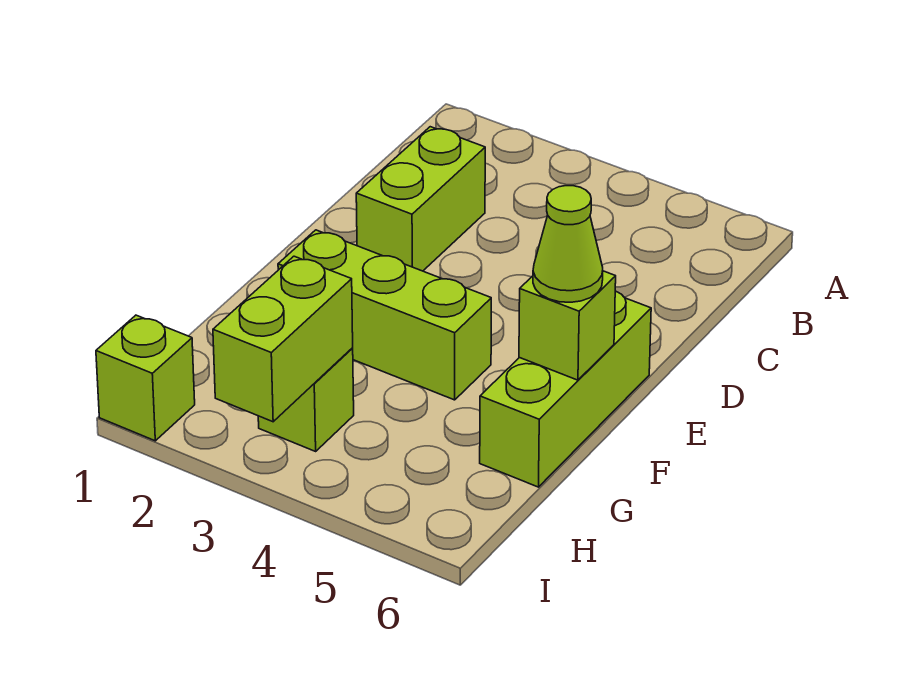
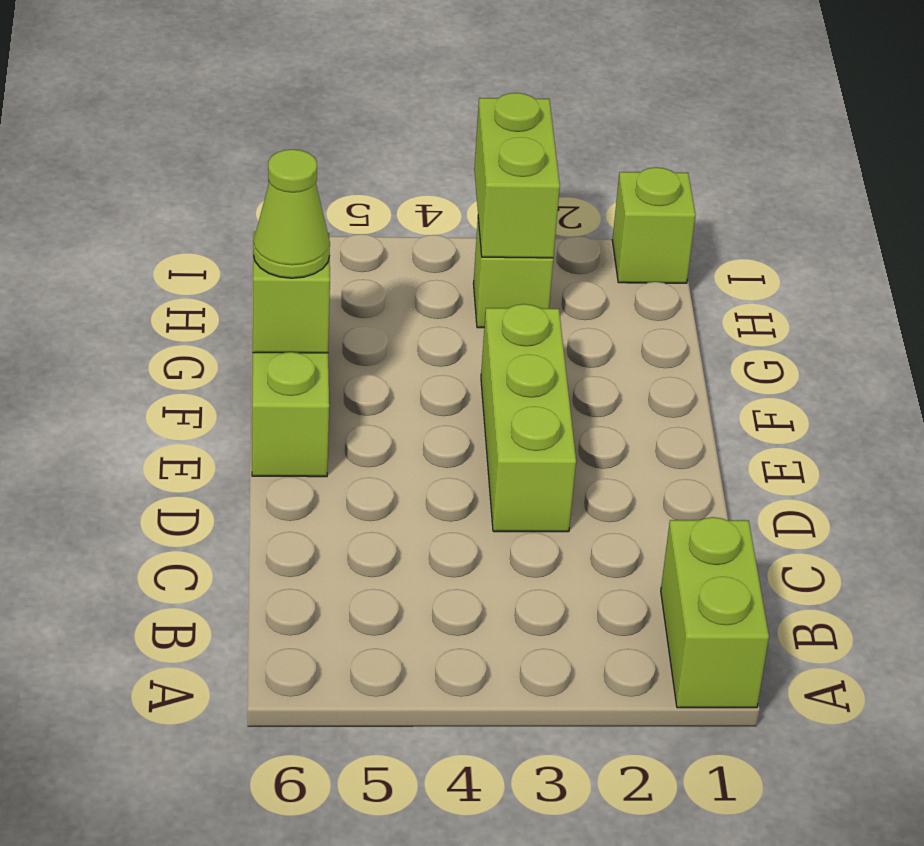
lime brick C2:D2 level 1 -> lime brick A1:B1 level 1
lime brick F2:F4 level 1 -> lime brick D3:F3 level 1

